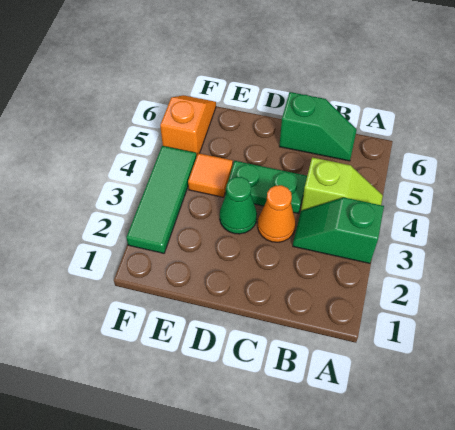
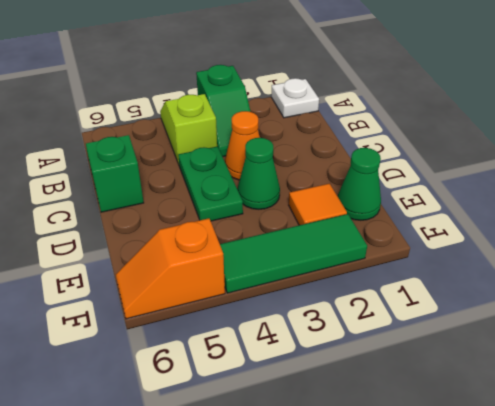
none -> white plate A1 level 1
none -> green cone E1 level 1
orange tile E4 level 1 -> orange tile E2 level 1

